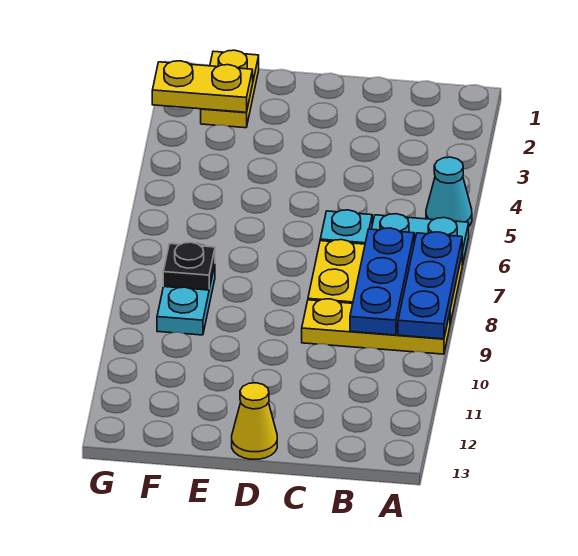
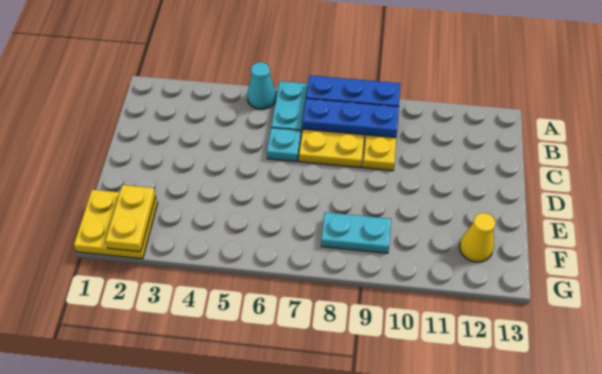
yellow cone D13 level 1 -> yellow cone F12 level 1
yellow plate F1:F2 level 1 -> yellow plate F1:G2 level 1
black plate F8 level 2 -> none

